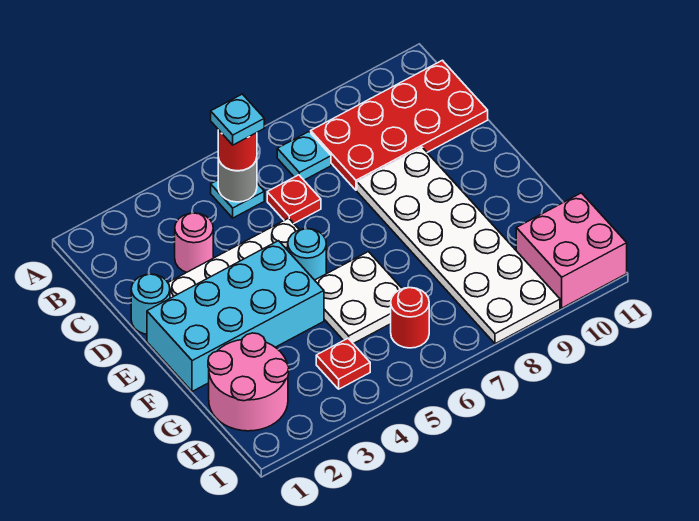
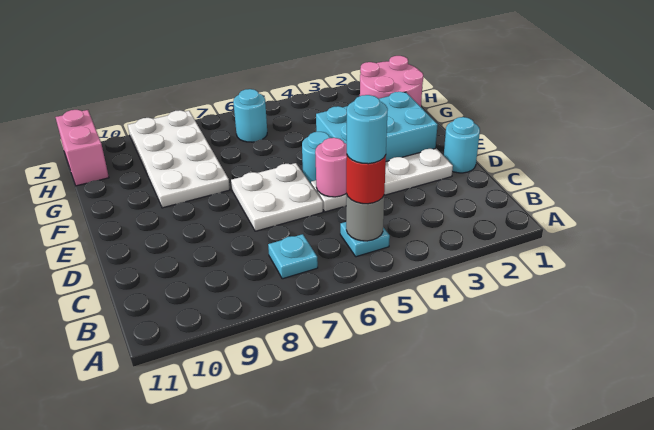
cyan plate B5 level 4 -> cyan round brick B5 level 4
red plate B8:C11 level 1 -> none
pink round brick C3 level 1 -> pink round brick D5 level 2
red plate C6 level 1 -> none
white plate D8:I9 level 1 -> white plate F8:I9 level 1
cyan brick E1:F4 level 1 -> cyan brick E2:F4 level 1
white plate F5:G6 level 1 -> white plate D6:E7 level 1
red plate H4 level 1 -> none
red round brick H6 level 1 -> cyan round brick H6 level 1
pink brick H10:I11 level 1 -> pink brick H11:I11 level 1

